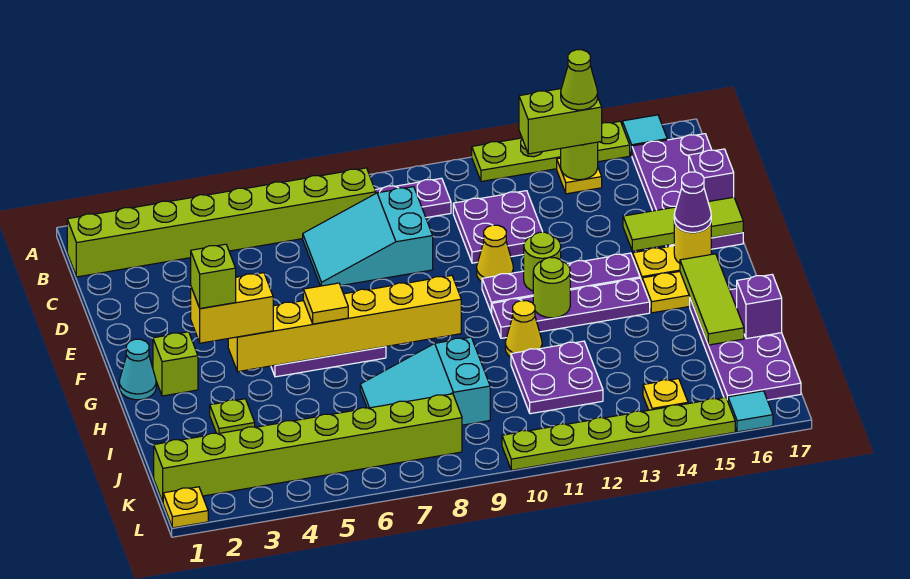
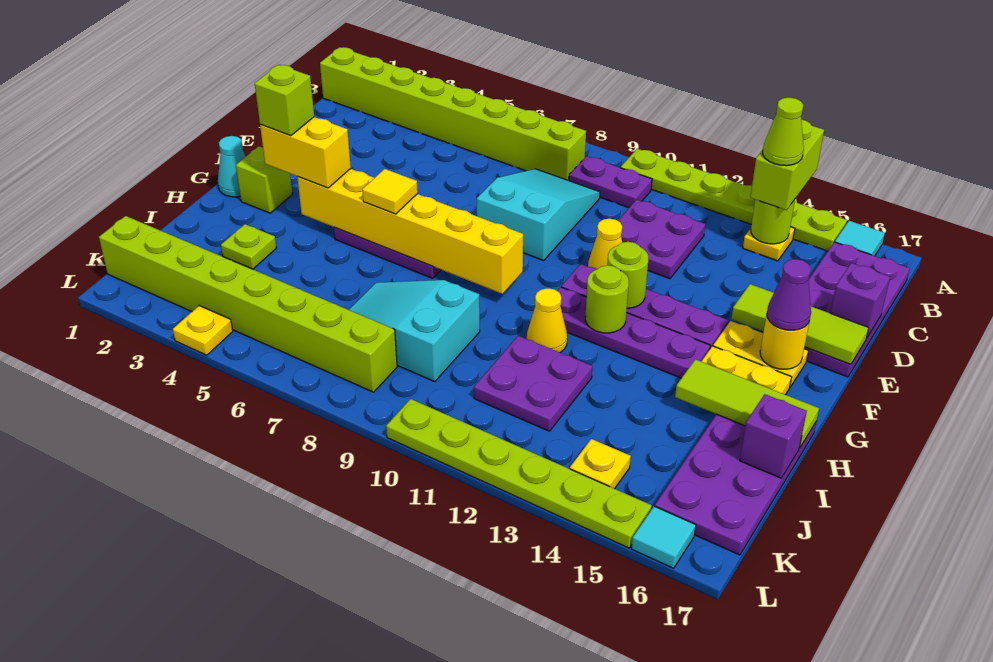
lime plate A12:A15 level 1 -> lime plate A10:A15 level 1
lime brick B13:B14 level 3 -> lime brick A14:B14 level 3
cyan slope C7:D9 level 1 top 9 -> cyan slope C8:E9 level 1 top E
lime tile G16:I16 level 2 -> lime tile H15:H17 level 2
yellow plate L1 level 1 -> yellow plate L4 level 1

